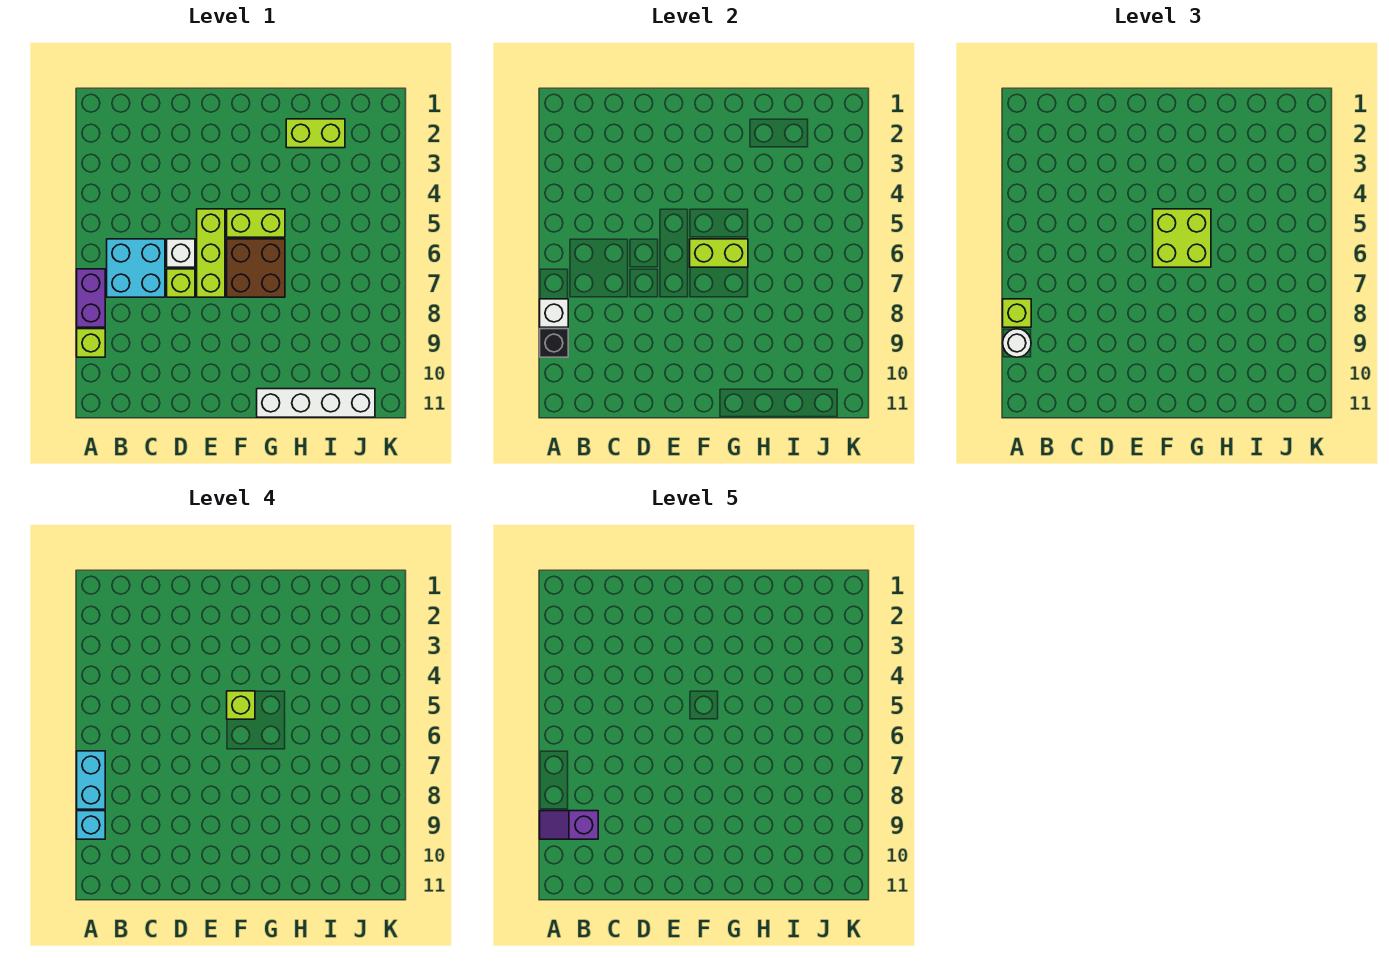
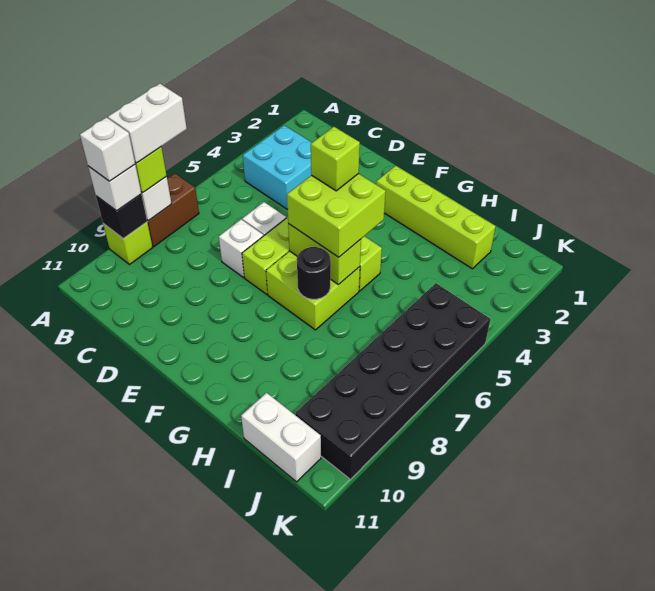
purple brick A7:A8 level 1 -> brown brick A7:A8 level 1
cyan brick A7:A8 level 4 -> white brick A7:A8 level 4
white round brick A9 level 3 -> white brick A9 level 3
cyan brick A9 level 4 -> white brick A9 level 4
purple slope A9:B9 level 5 top B -> none
cyan brick B6:C7 level 1 -> cyan brick B3:C4 level 1
lime brick D7 level 1 -> white brick D7 level 1
brown brick F6:G7 level 1 -> lime brick F6:G7 level 1
none -> black round brick G7 level 2
white brick G11:J11 level 1 -> white brick I11:J11 level 1
lime brick H2:I2 level 1 -> lime brick F2:I2 level 1
none -> black brick J5:K10 level 1

